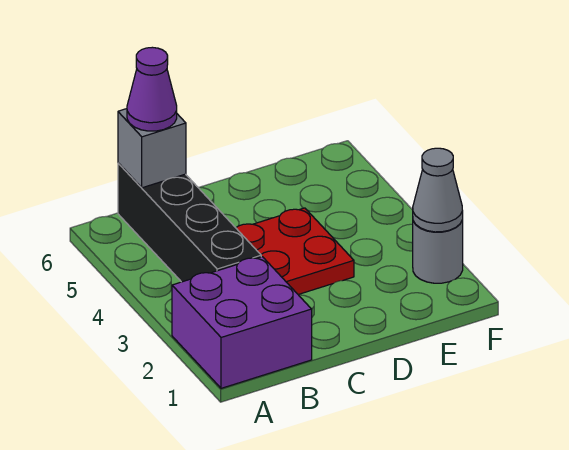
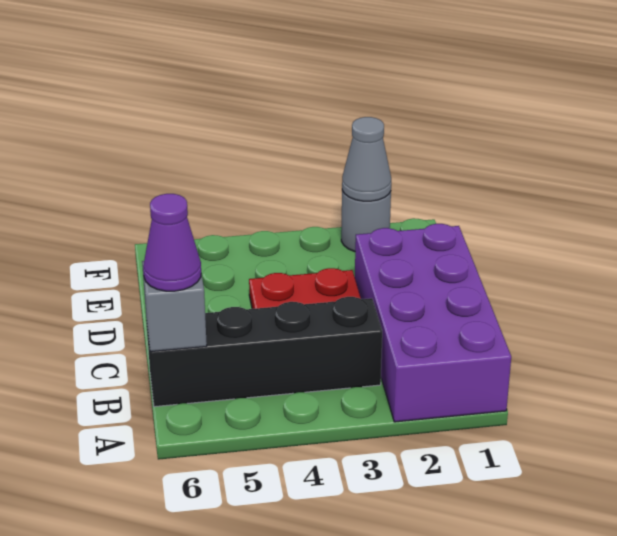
purple brick A1:B2 level 1 -> purple brick A1:D2 level 1

